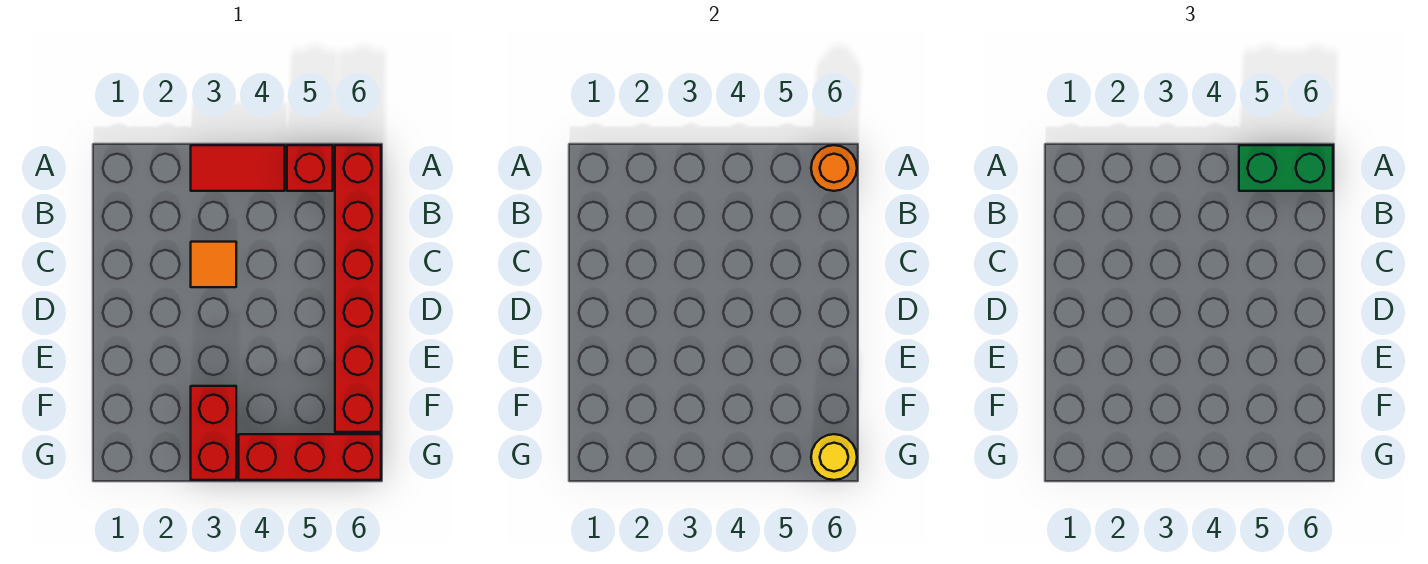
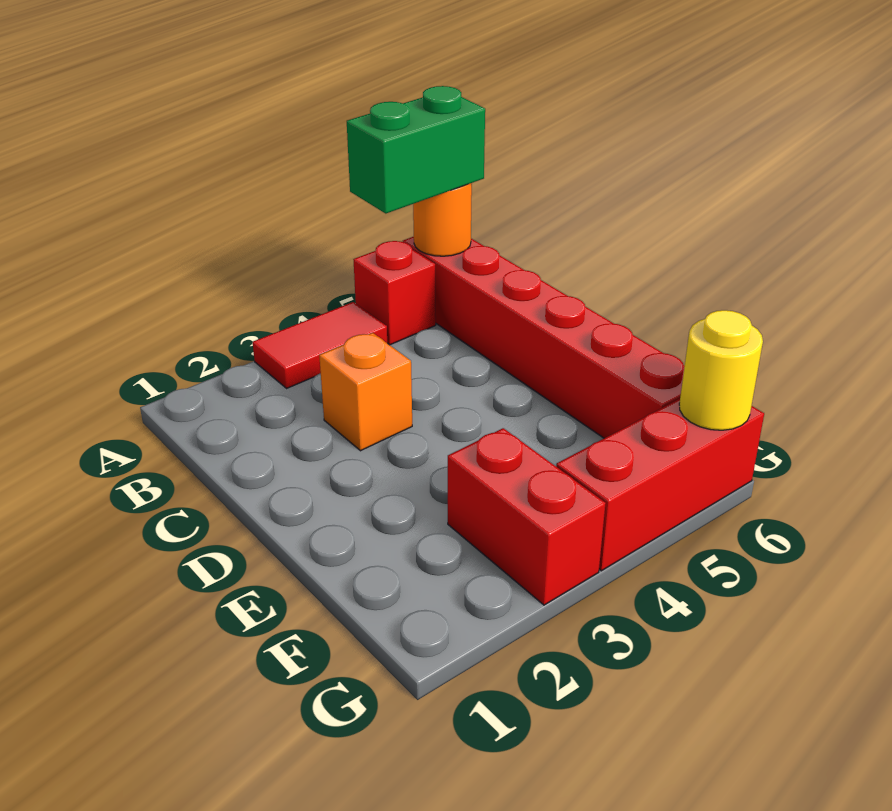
orange tile C3 level 1 -> orange brick C3 level 1

